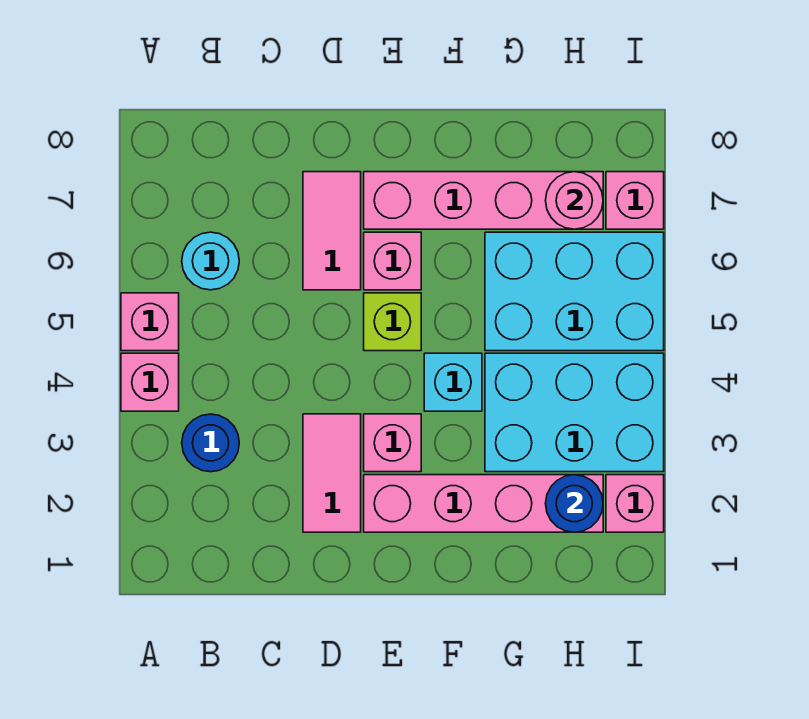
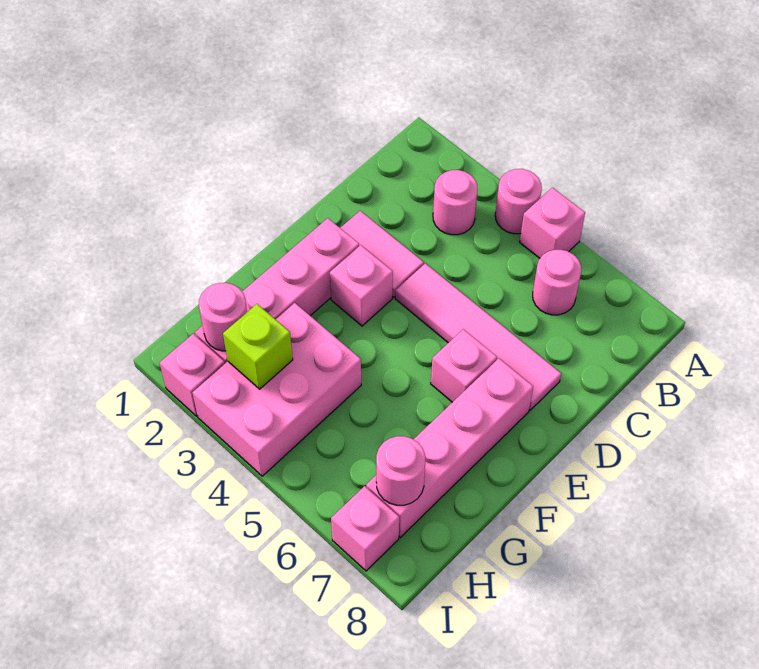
pink brick A4 level 1 -> pink round brick A4 level 1
blue round brick B3 level 1 -> pink round brick B3 level 1
cyan round brick B6 level 1 -> pink round brick B6 level 1
pink tile D6:D7 level 1 -> pink tile D4:D7 level 1
lime brick E5 level 1 -> lime brick H3 level 2
cyan brick F4 level 1 -> none
cyan brick G3:I4 level 1 -> pink brick G3:I4 level 1
cyan brick G5:I6 level 1 -> none
blue round brick H2 level 2 -> pink round brick H2 level 2

